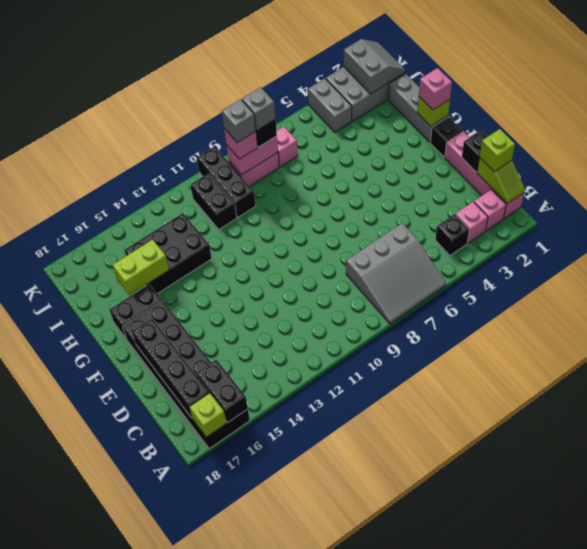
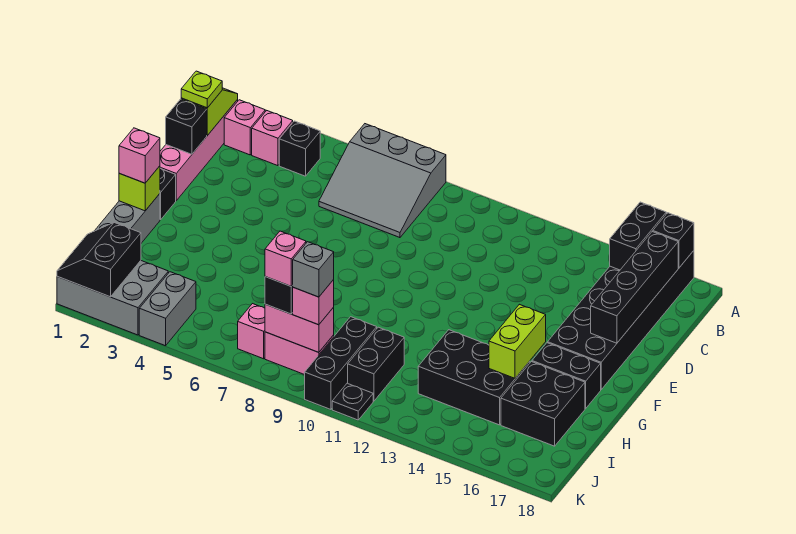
grey slope A6:C8 level 1 top C -> grey slope A6:C8 level 1 top A
lime brick A17 level 2 -> black brick A17 level 2
lime brick C1 level 3 -> lime plate C1 level 3
lime brick H15:H16 level 2 -> lime brick G15:H15 level 2
none -> black brick H16:I17 level 1
grey slope J1:K2 level 2 top 2 -> black slope J1:K2 level 2 top 2
grey brick J8 level 4 -> pink brick J8 level 4
none -> black plate K11 level 1

